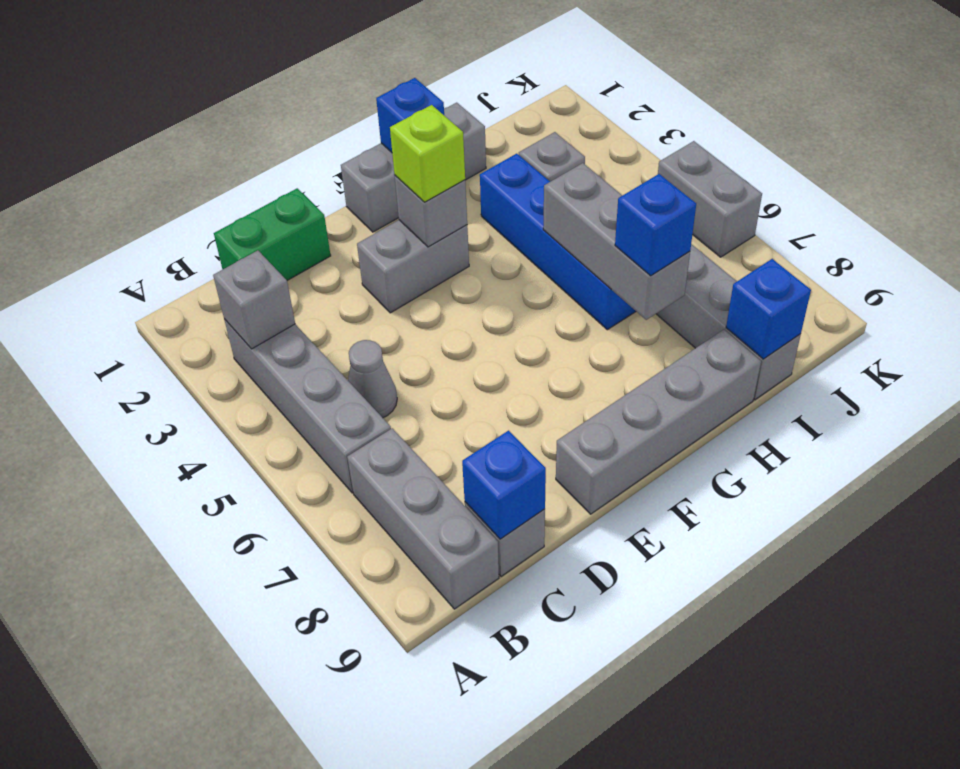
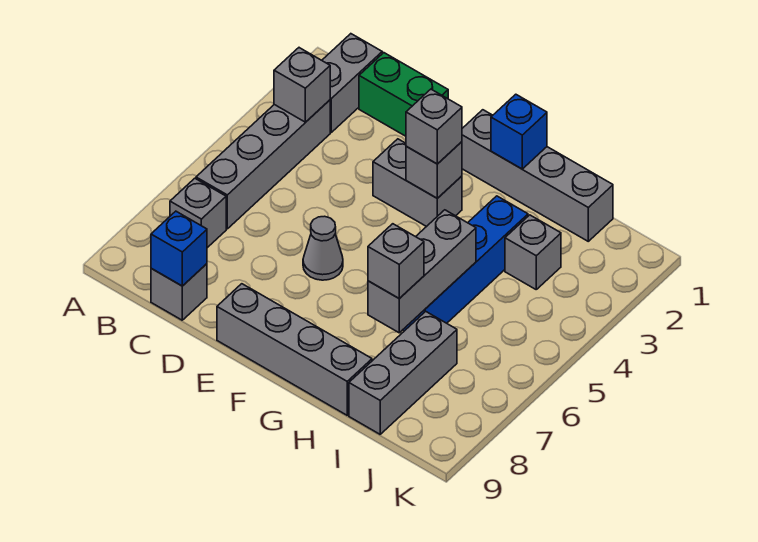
grey brick B7:B9 level 1 -> grey brick B7 level 1
grey cone C5 level 1 -> grey cone E6 level 1
grey brick F1:H1 level 1 -> grey brick F1:I1 level 1
lime brick F3 level 3 -> grey brick F3 level 3
blue brick H7 level 3 -> grey brick H7 level 3
blue brick I9 level 2 -> none
grey brick K5:K6 level 1 -> grey brick B1:B2 level 1

